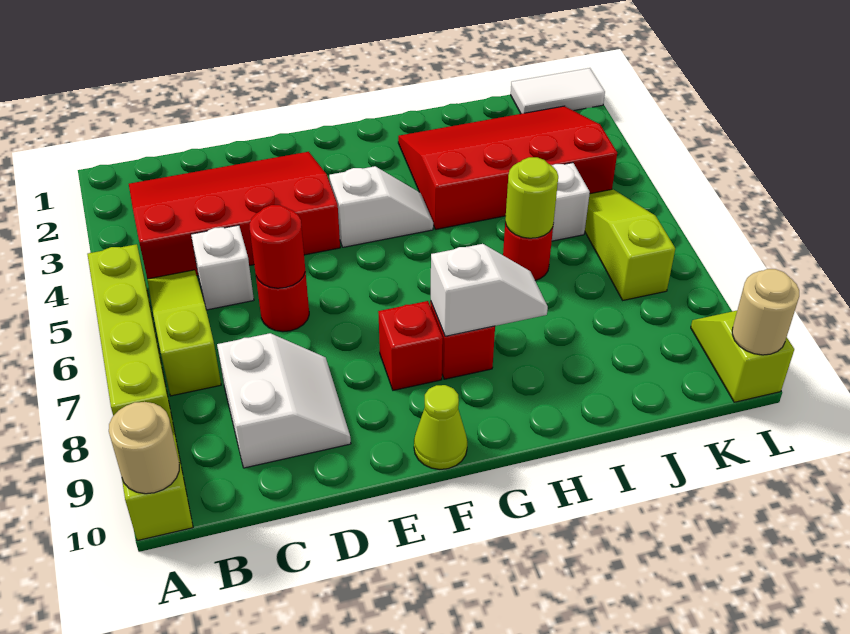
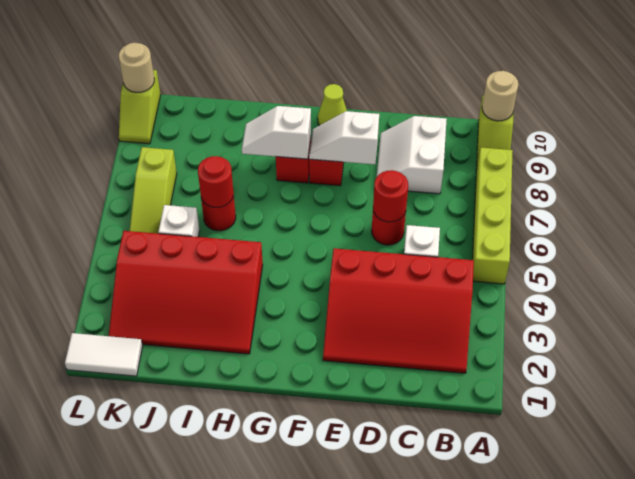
lime slope B5:B7 level 1 top 7 -> none
white slope F4:G4 level 1 top F -> white slope E8:F8 level 2 top E
lime round brick I6 level 2 -> red round brick I6 level 2

